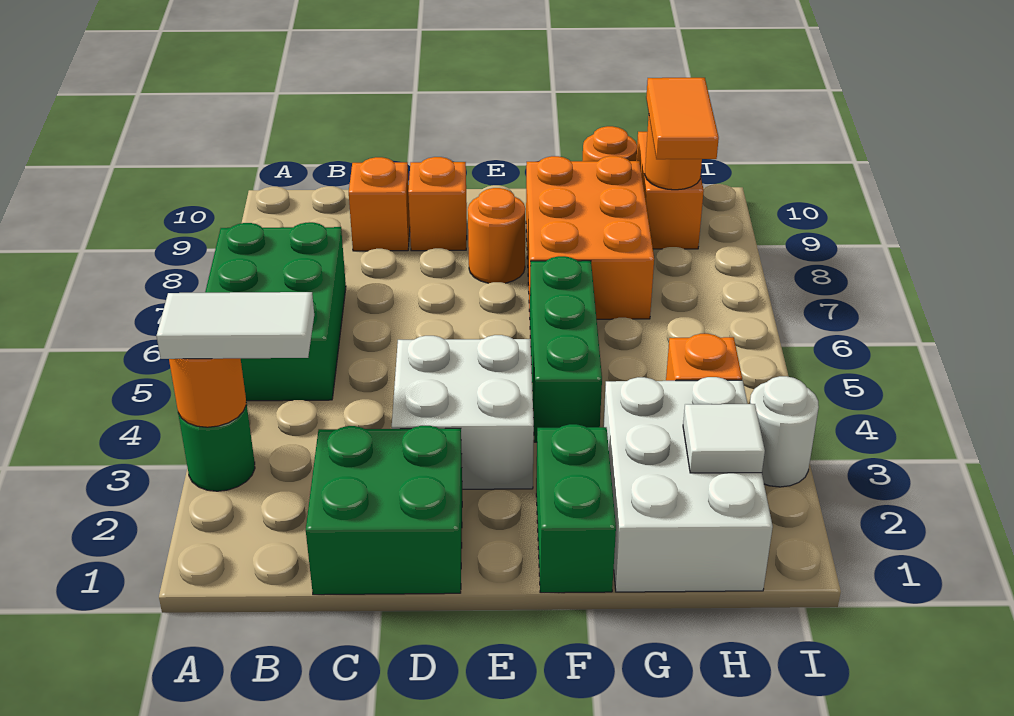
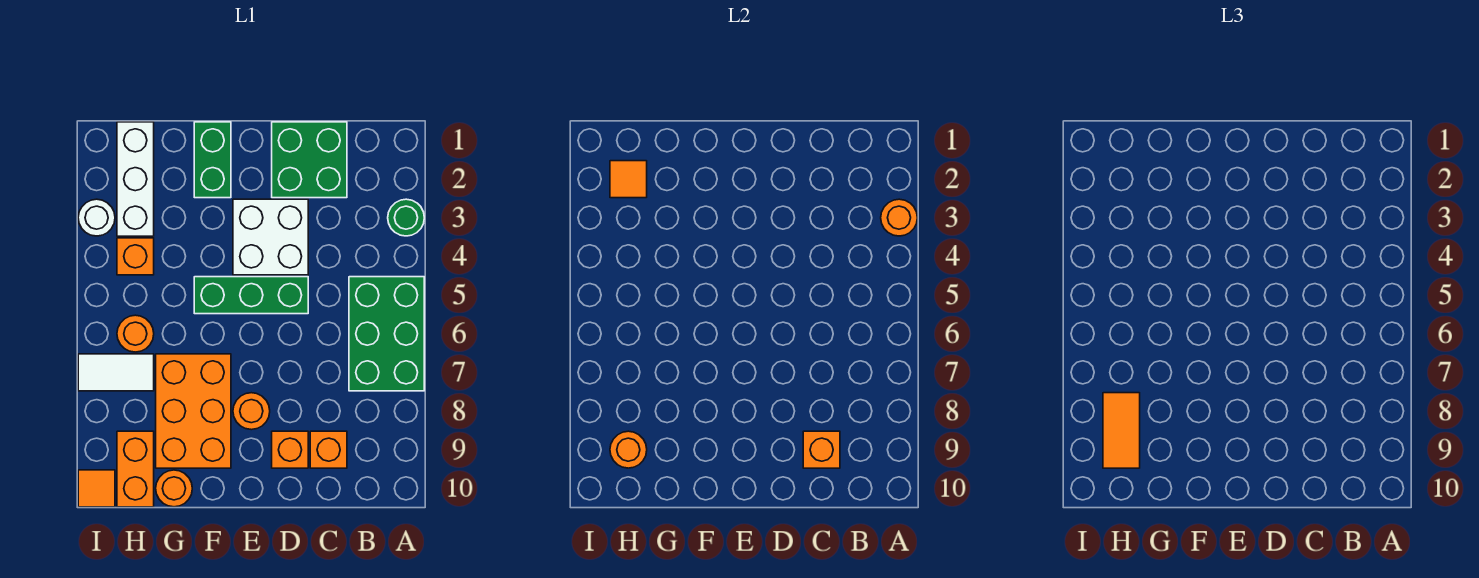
white tile A3:B3 level 3 -> white tile H7:I7 level 1
none -> orange brick C9 level 2
green brick F4:F6 level 1 -> green brick D5:F5 level 1
white brick G1:H3 level 1 -> white brick H1:H3 level 1
white tile H2 level 2 -> orange tile H2 level 2
none -> orange round brick H6 level 1
none -> orange tile I10 level 1

